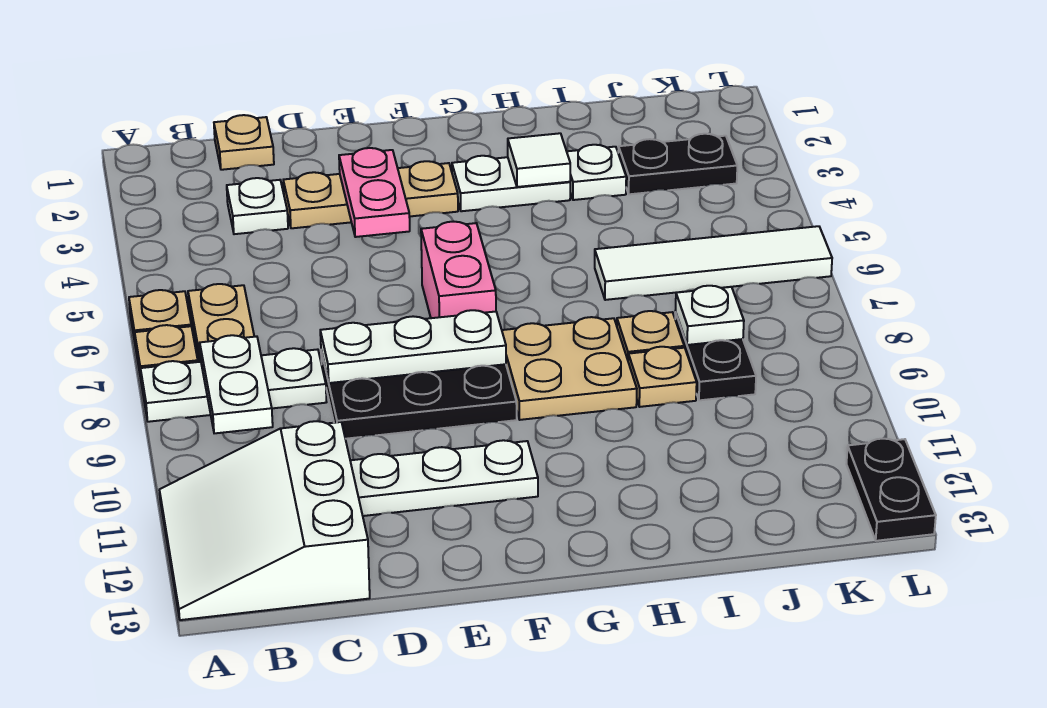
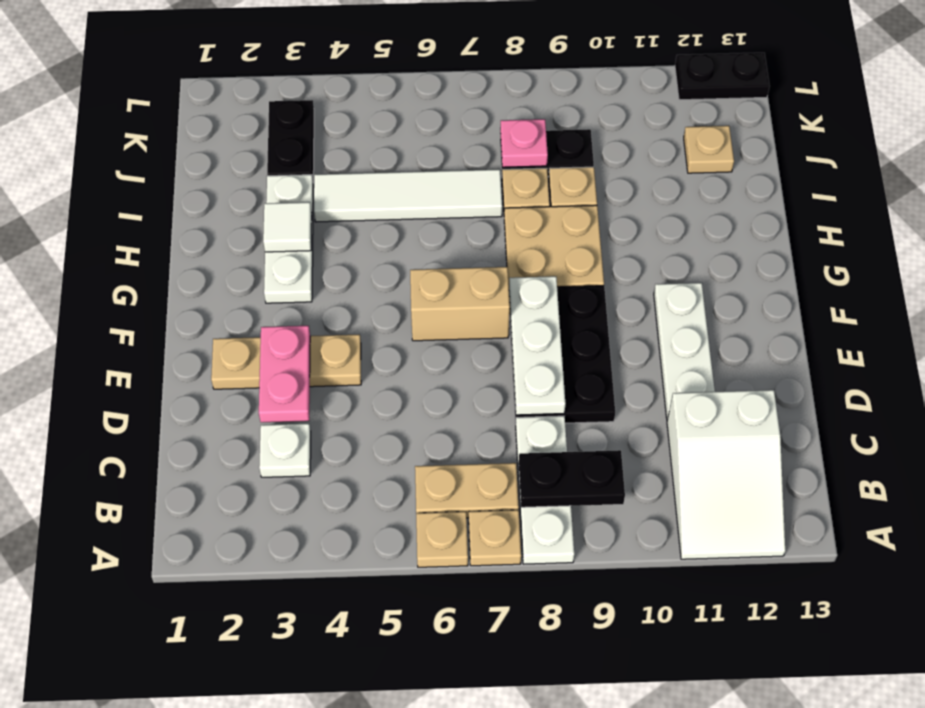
white slope A11:C13 level 1 top C -> white slope A11:C12 level 1 top C
white plate B8:B9 level 2 -> black plate B8:B9 level 2
tan plate C1 level 1 -> tan plate J12 level 1
tan plate D3:F3 level 1 -> tan plate E2:E4 level 1
pink plate E3:E4 level 2 -> pink plate D3:E3 level 2
pink brick F6:F7 level 1 -> tan brick F6:F7 level 1
white tile I6:L6 level 1 -> white tile I4:I7 level 1
white plate J8 level 2 -> pink plate J8 level 2

